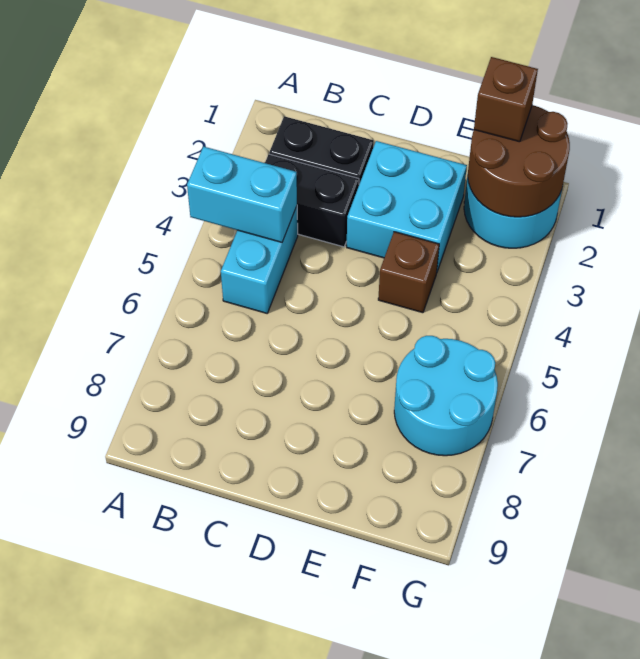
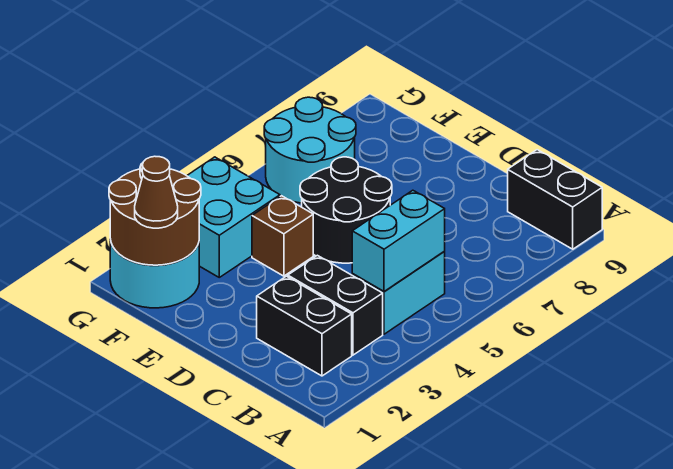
cyan brick A4:B4 level 2 -> cyan brick B4:B5 level 2
none -> black brick A9:B9 level 1
cyan brick D2:E3 level 1 -> cyan brick F3:G4 level 1
none -> black round brick D5:E6 level 1
brown brick F1 level 3 -> brown cone F1 level 3

